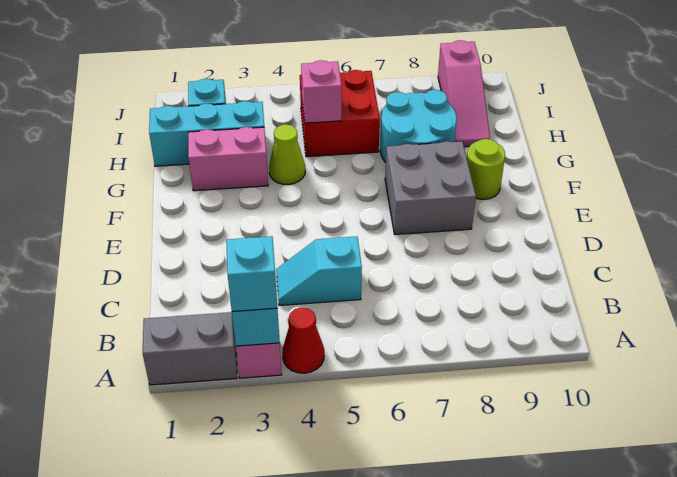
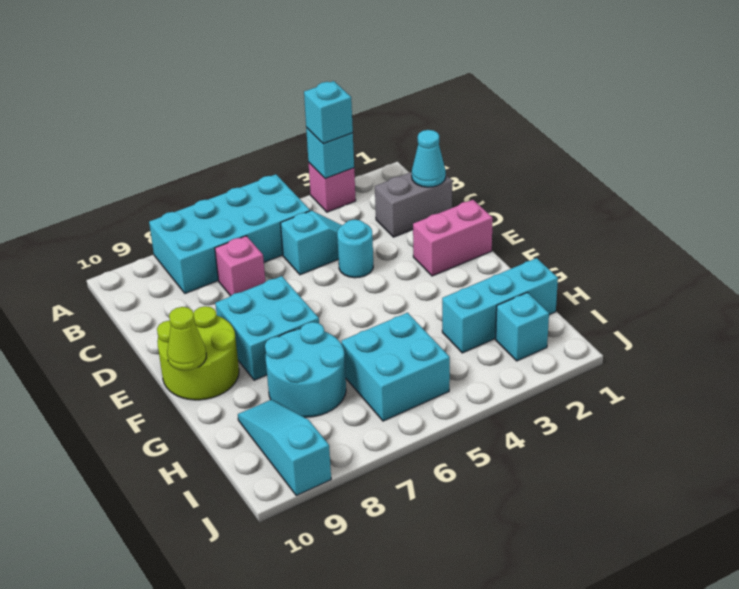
grey brick A1:A2 level 1 -> grey brick C1:C2 level 1
red cone A4 level 1 -> none
none -> cyan brick A5:B8 level 1
none -> cyan cone C1 level 2
none -> cyan round brick D4 level 1
grey brick E7:F8 level 1 -> cyan brick E7:F8 level 1
lime round brick F9 level 1 -> lime round brick E9:F10 level 1
pink brick G2:G3 level 1 -> pink brick E1:E2 level 1
lime cone G4 level 1 -> lime cone F10 level 2
red brick H5:I6 level 1 -> cyan brick H5:I6 level 1
pink brick H5 level 2 -> pink brick C7 level 1
pink slope H9:J9 level 1 top J -> cyan slope H9:J9 level 1 top J

